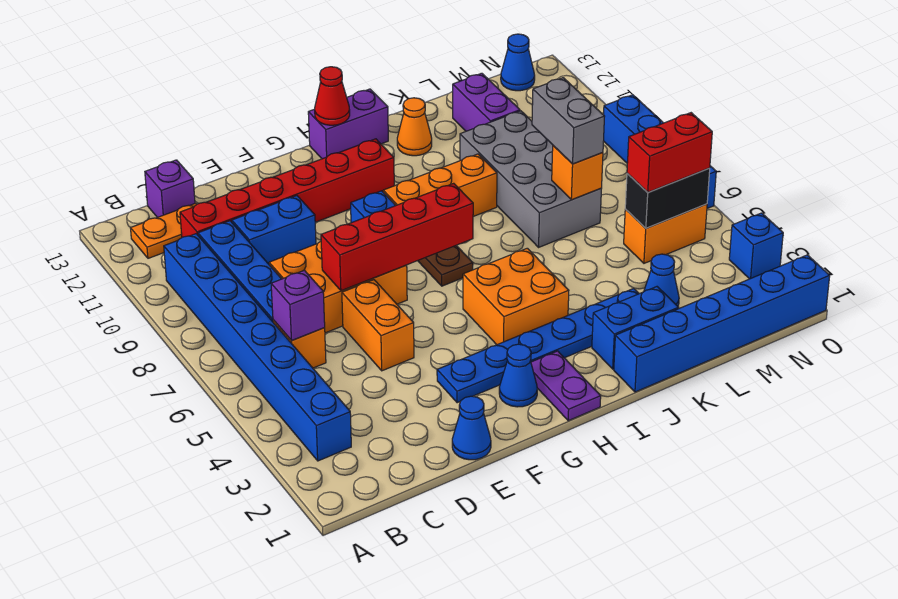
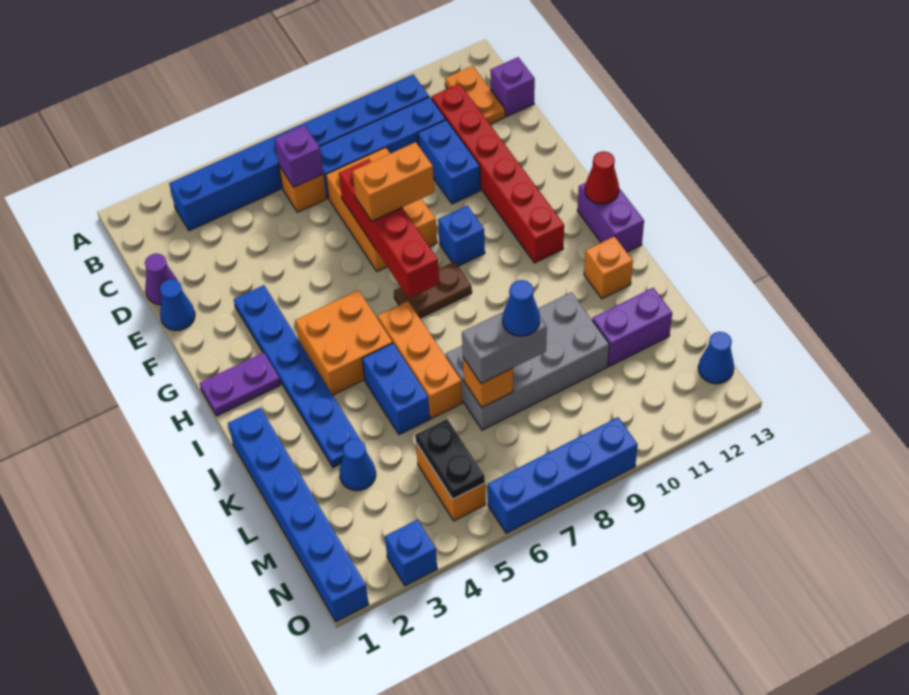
none -> purple cone D1 level 1
orange brick E5:E6 level 1 -> orange brick F7:F8 level 3
blue cone G2 level 1 -> blue cone L8 level 4
orange brick H9:J9 level 1 -> orange brick I6:K6 level 1
blue brick J2:K2 level 1 -> blue brick J5:K5 level 1
orange cone J12 level 1 -> orange brick J12 level 1
black brick M5:N5 level 2 -> black plate M5:N5 level 2
red brick M5:N5 level 3 -> none

